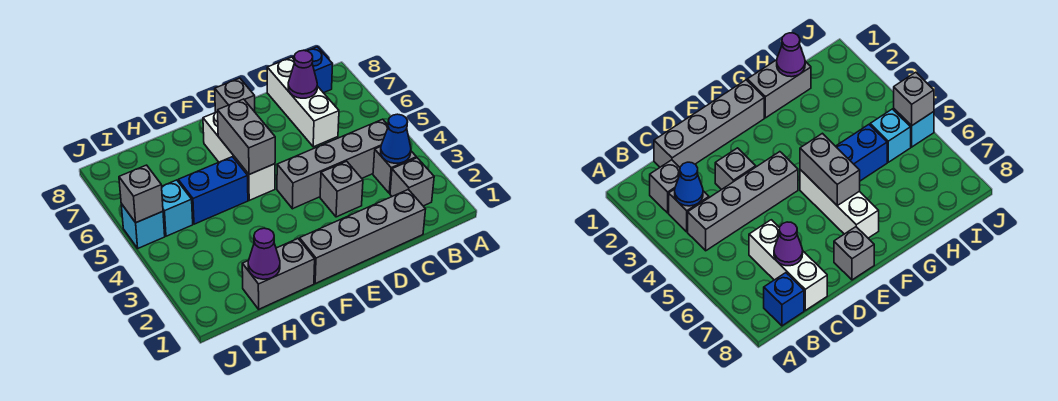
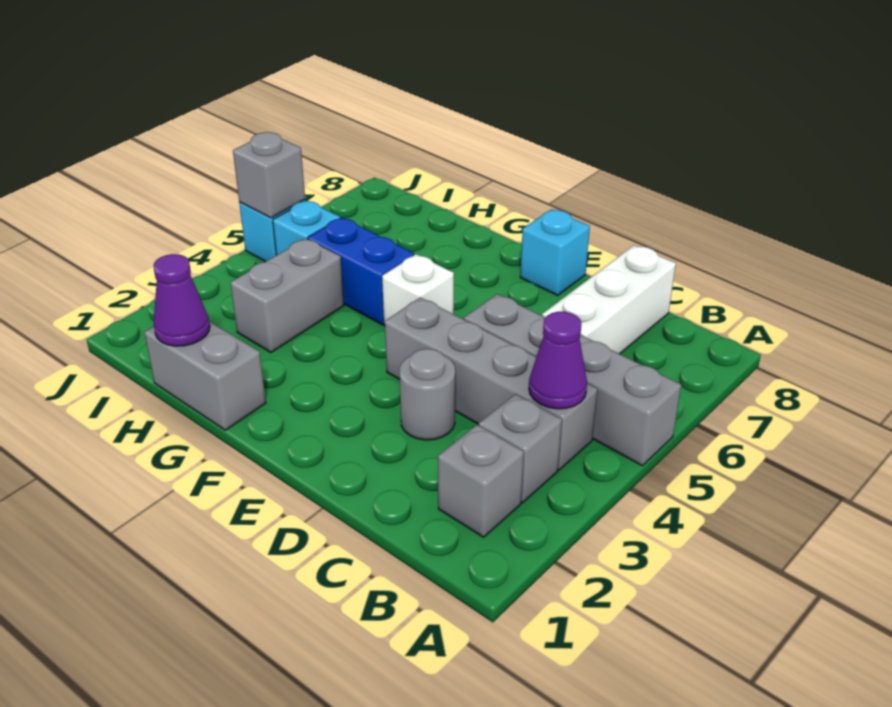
blue cone B3 level 2 -> none
blue brick B8 level 1 -> none
grey brick C1:F1 level 1 -> grey brick A5:D5 level 1
purple cone C7 level 2 -> purple cone B4 level 2
grey brick D3 level 1 -> grey round brick D3 level 1
grey brick E8 level 1 -> cyan brick E8 level 1
white brick F5:F7 level 1 -> white brick F5 level 1
grey brick F5:F6 level 2 -> grey brick H3:H4 level 1

